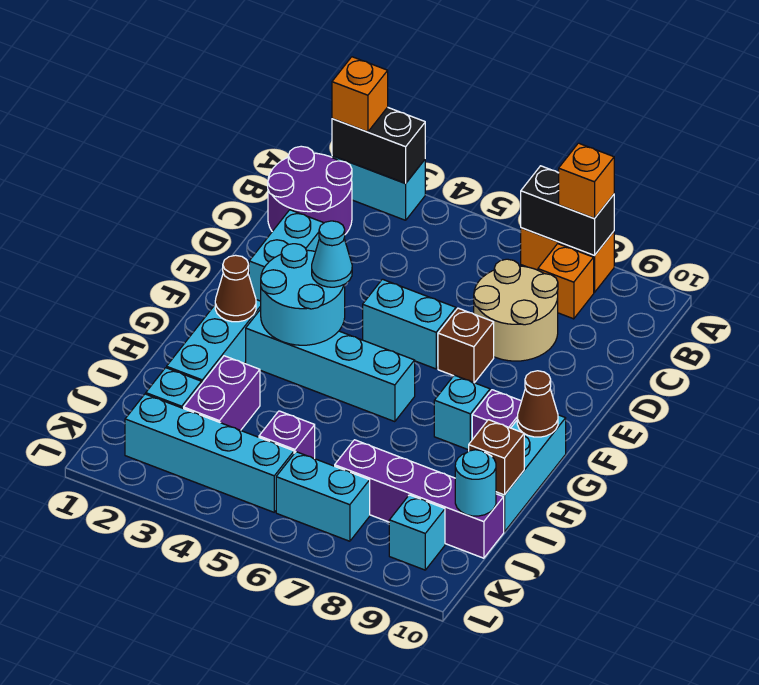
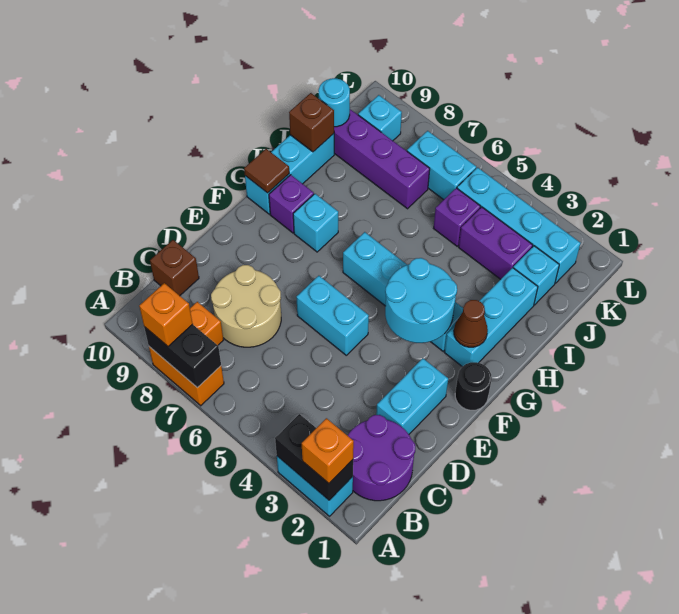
brown brick E7 level 1 -> brown brick C10 level 1
none -> black round brick F1 level 1
cyan cone F4 level 3 -> none
brown cone G10 level 2 -> brown tile G10 level 2
purple brick I3:J3 level 1 -> purple brick J3:J4 level 1

